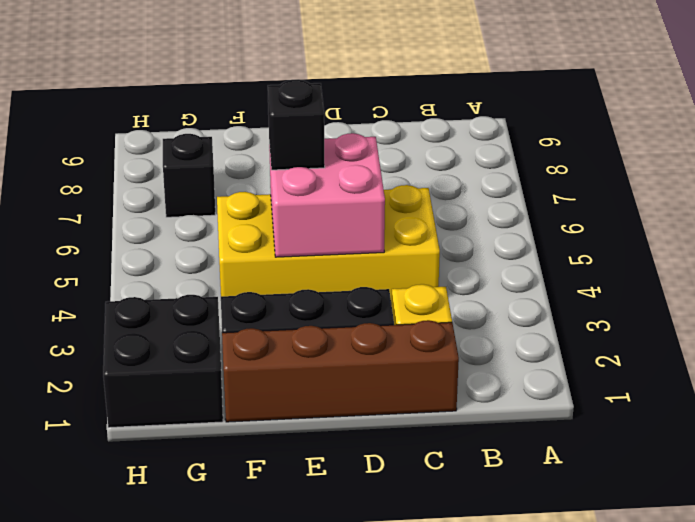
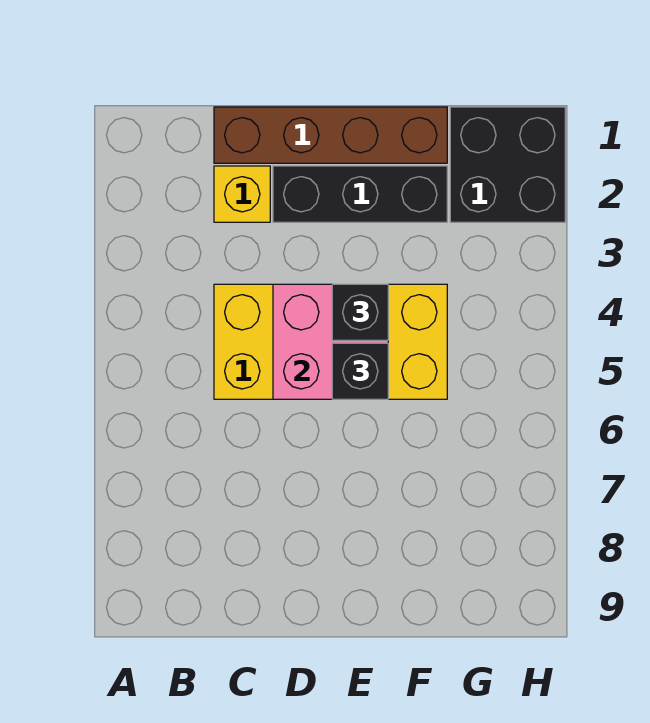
black brick G7 level 1 -> black brick E4 level 3

